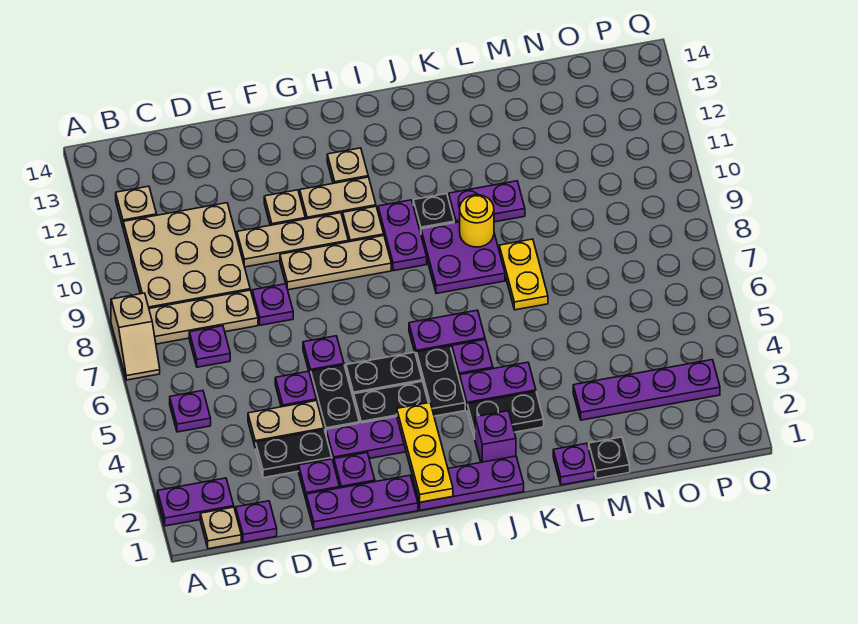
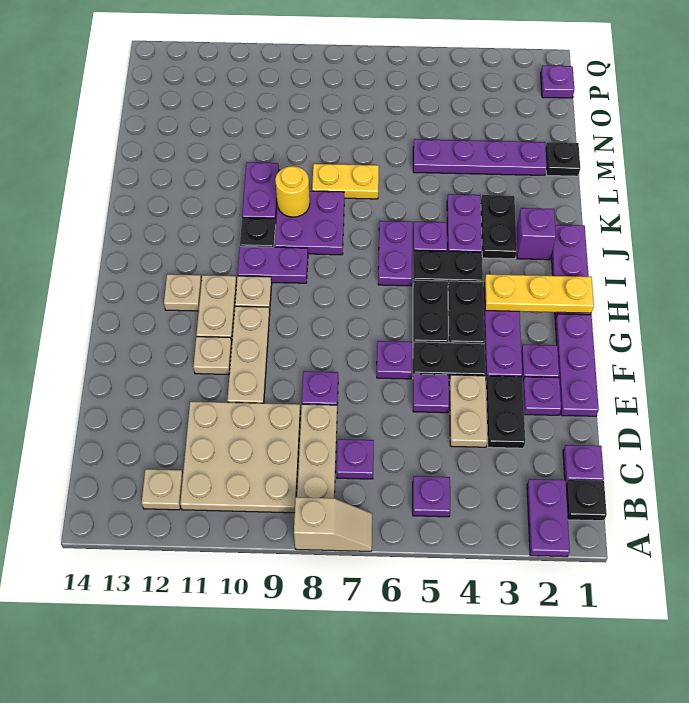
tan plate B1 level 1 -> black plate B1 level 1
tan plate F9:H9 level 1 -> none
purple plate L1 level 1 -> purple plate P1 level 1
purple plate M3:P3 level 1 -> purple plate M2:M5 level 1

